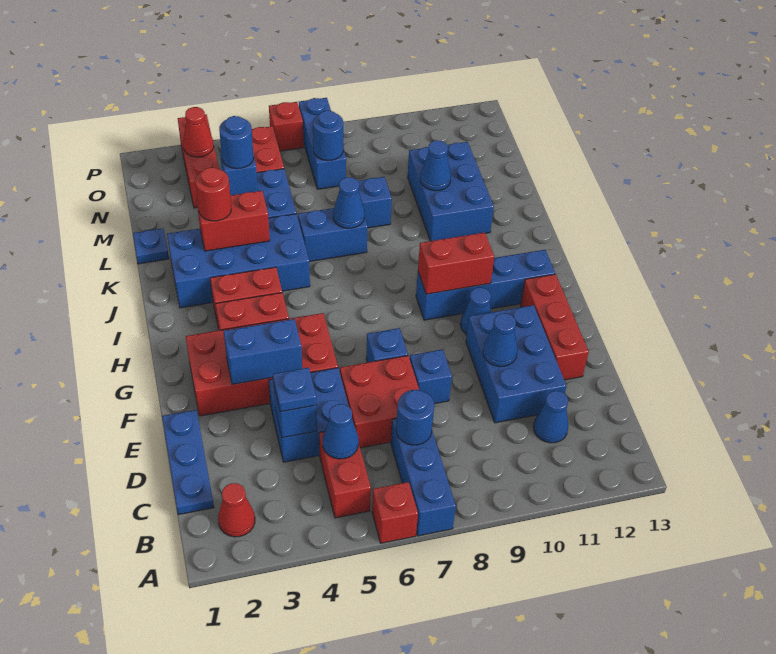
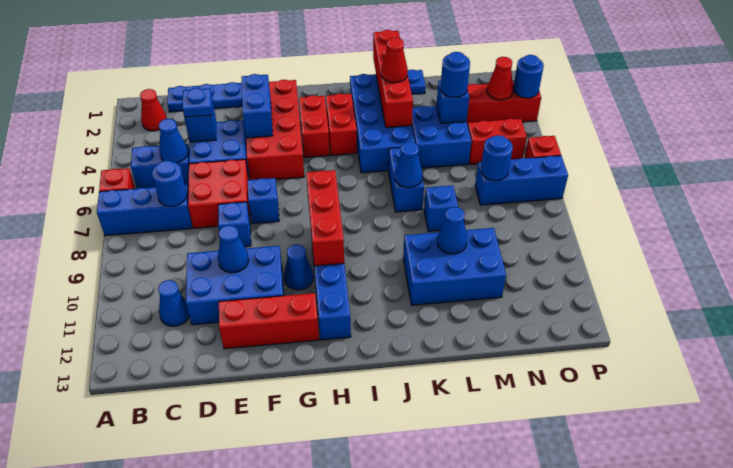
red brick B5:C5 level 1 -> blue brick B5:C5 level 1
red brick H9:H10 level 2 -> red brick H8:H10 level 2
red brick K3:K4 level 2 -> red brick K1:K4 level 2
red round brick K3 level 3 -> red cone K3 level 3
none -> blue round brick P3 level 2

